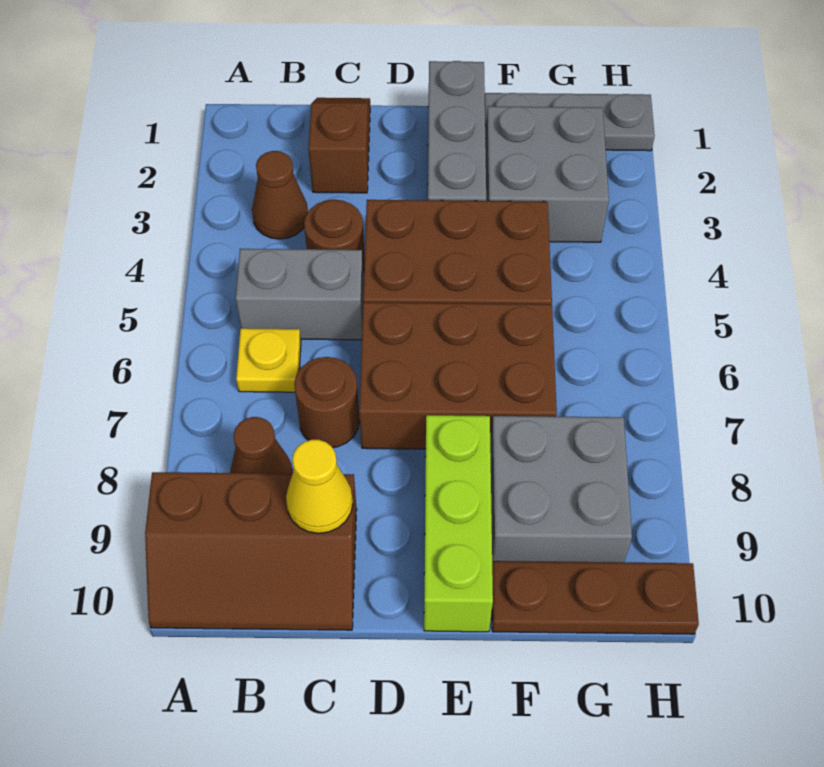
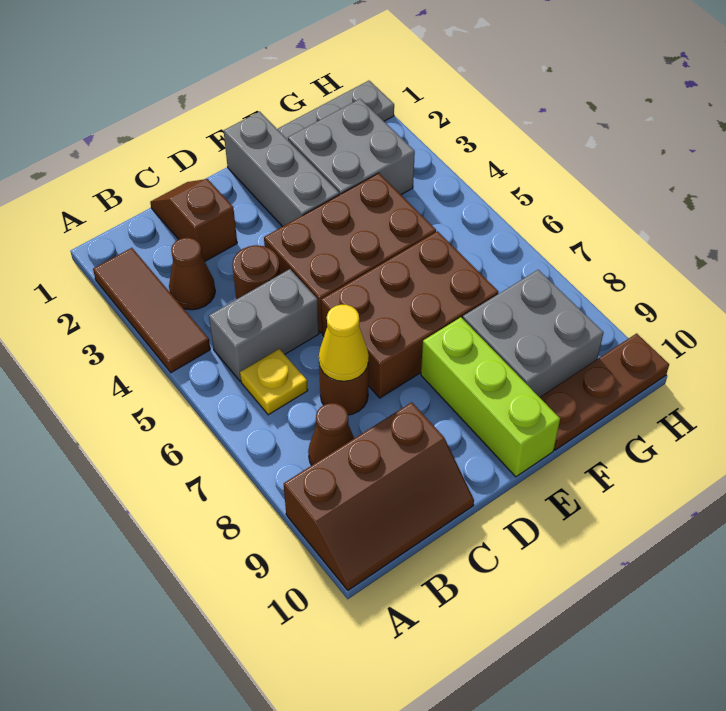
none -> brown tile A2:A4 level 1
yellow cone C9 level 2 -> yellow cone C7 level 2

